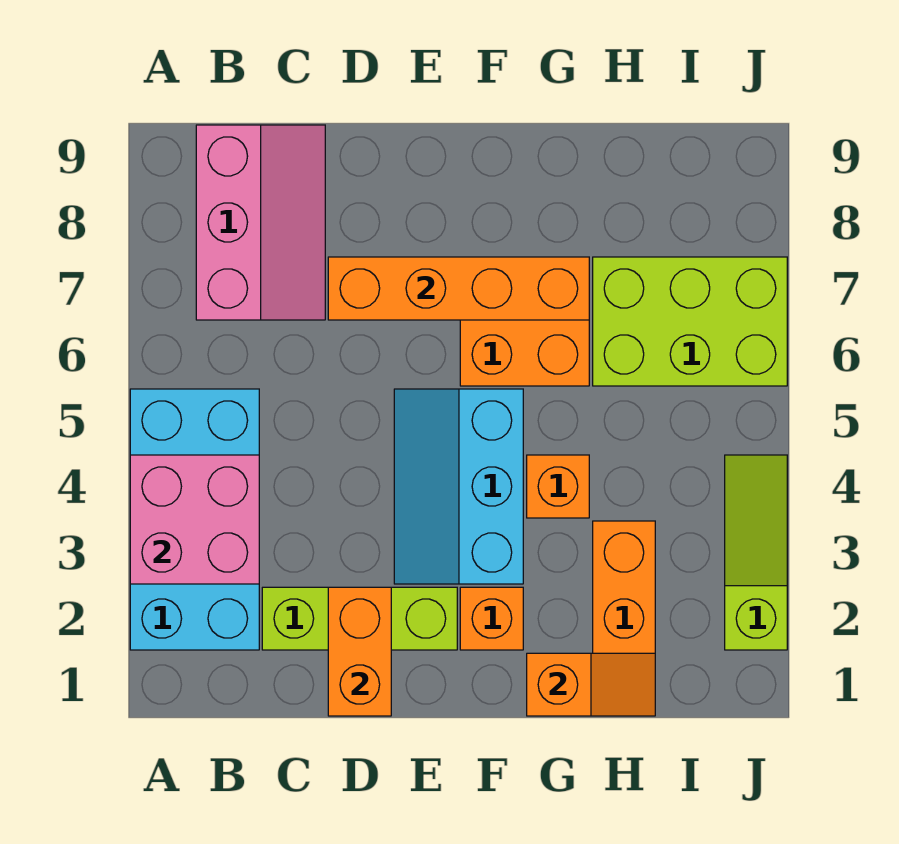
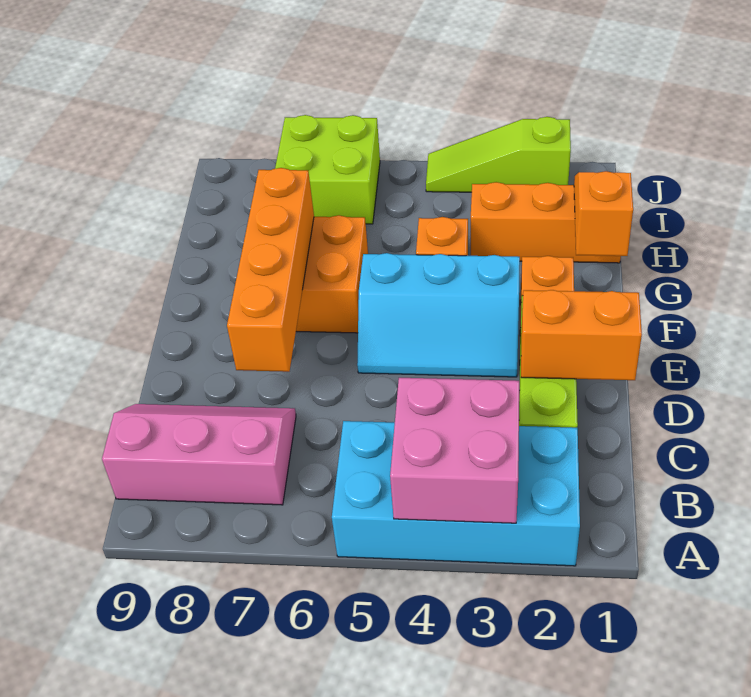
lime brick H6:J7 level 1 -> lime brick I6:J7 level 1

